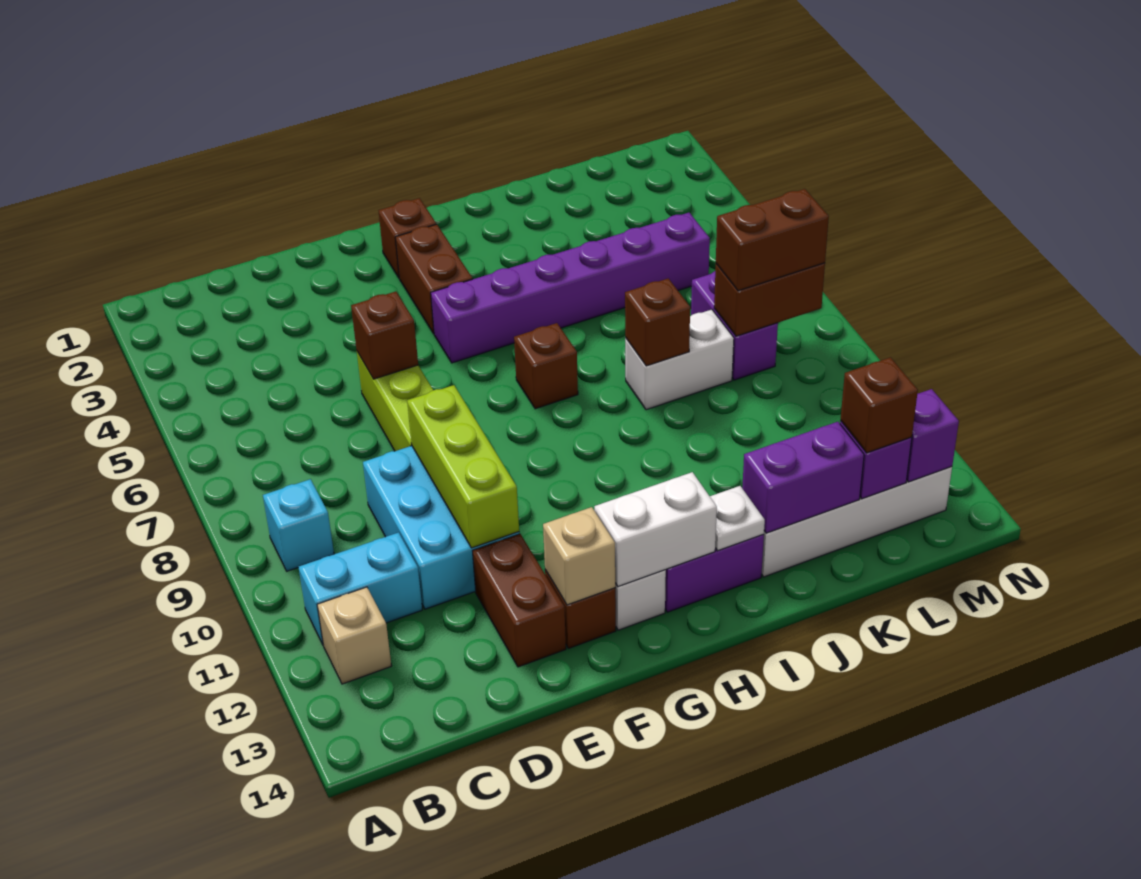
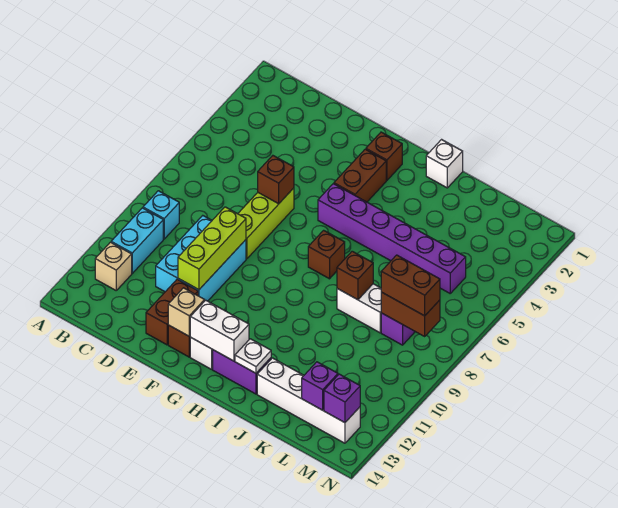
cyan brick B11:C11 level 1 -> cyan brick B10:B11 level 1
none -> white brick I1 level 1
purple brick J13:K13 level 2 -> none
brown brick L13 level 3 -> none

